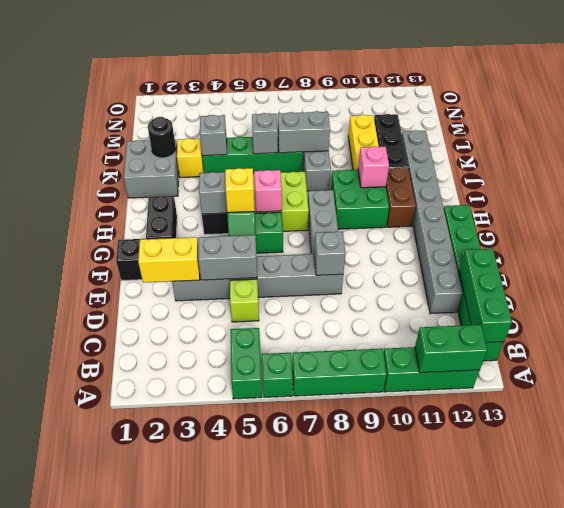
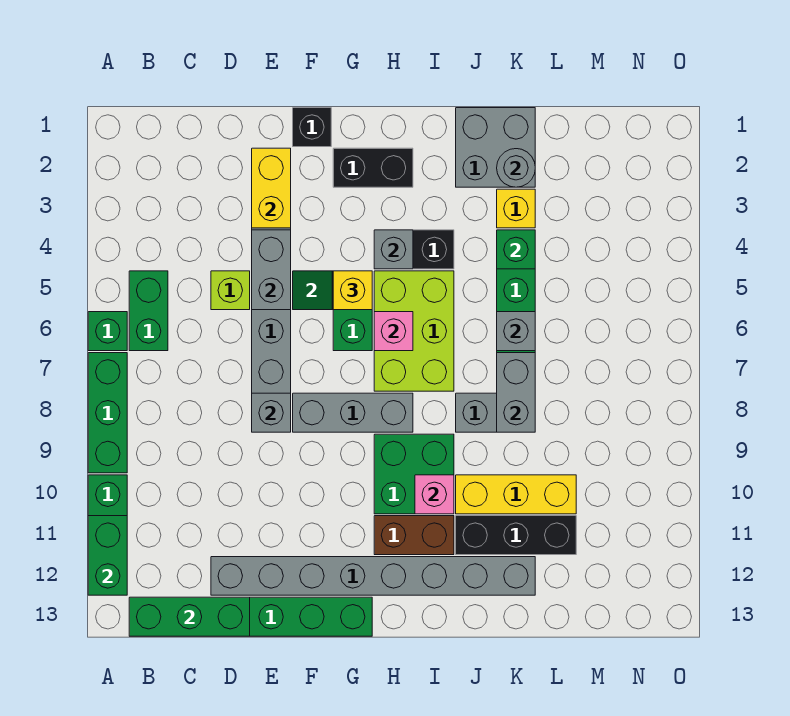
green brick A5:B5 level 1 -> green brick B5:B6 level 1
black round brick K2 level 2 -> grey round brick K2 level 2
grey brick K4 level 2 -> green brick K4 level 2

